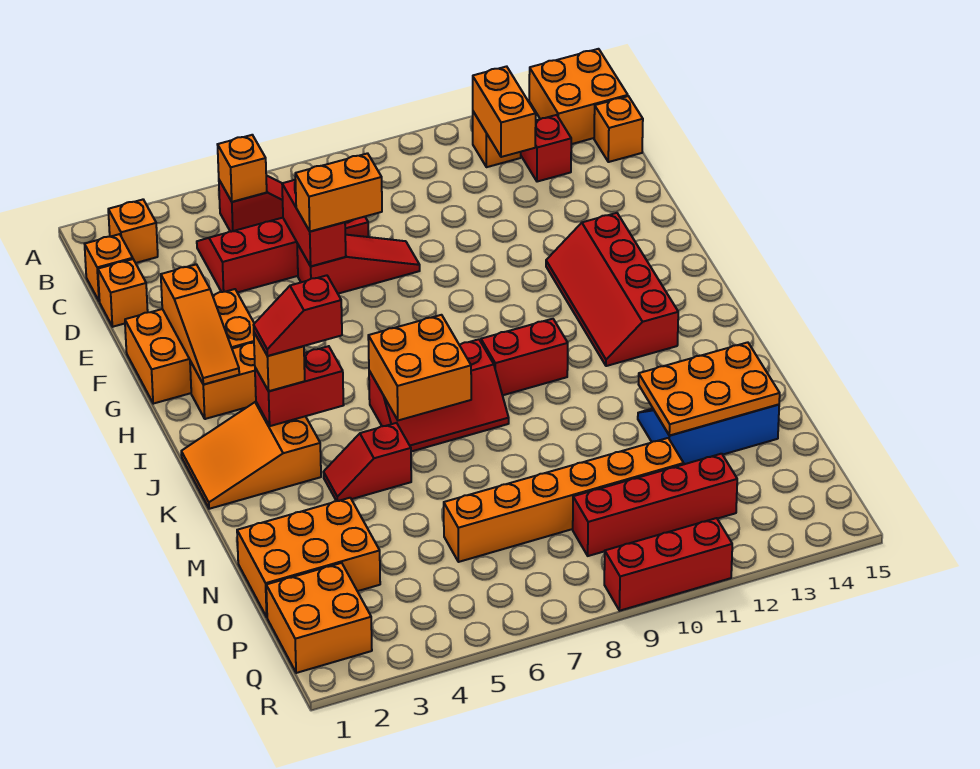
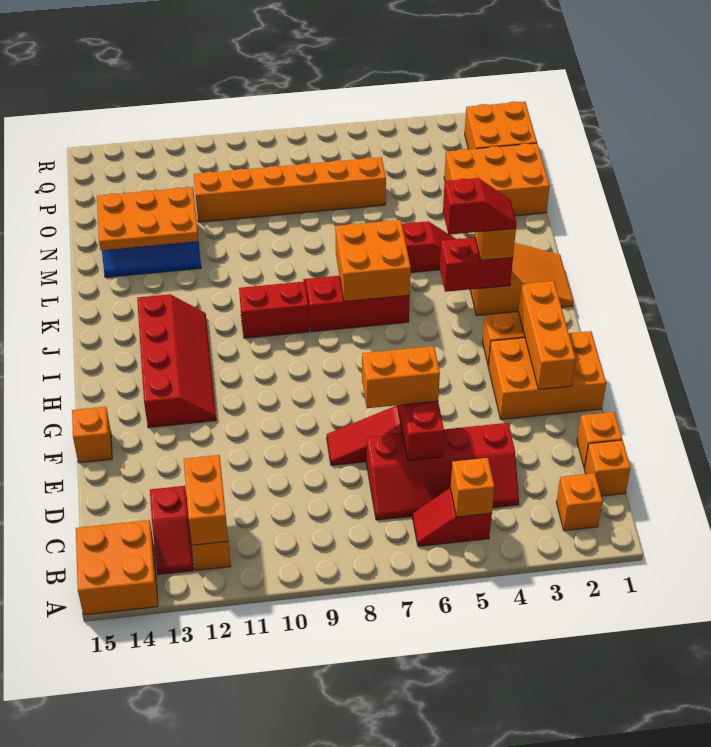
orange brick C15 level 1 -> orange brick F15 level 1
orange slope F2:H2 level 2 top F -> orange brick F2:H2 level 2
red brick P9:P12 level 1 -> none
red brick R9:R11 level 1 -> none

